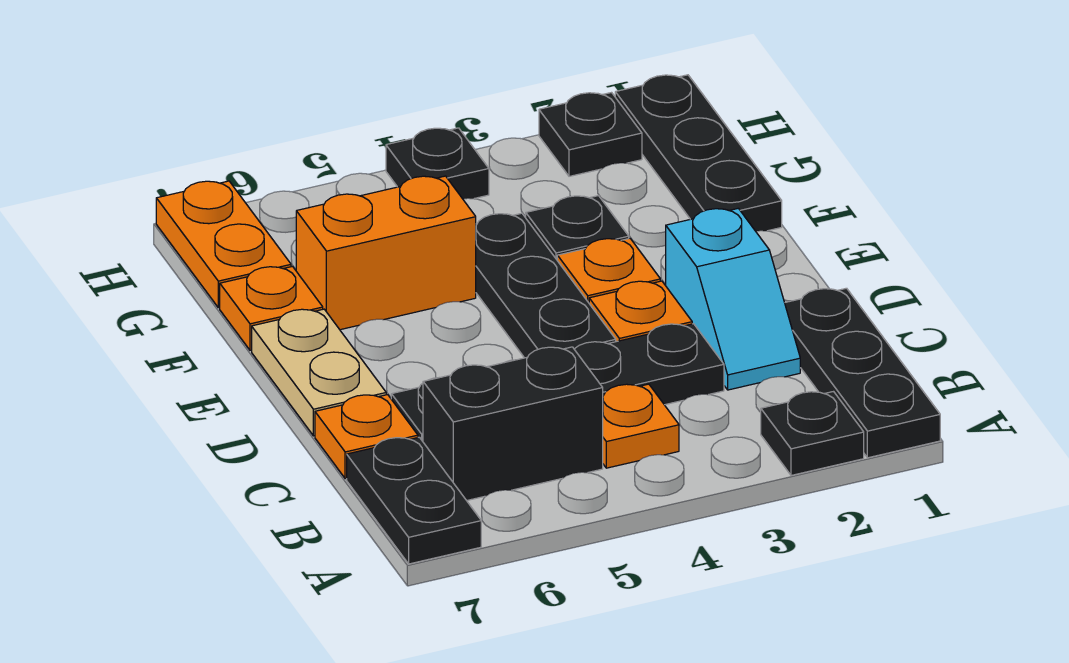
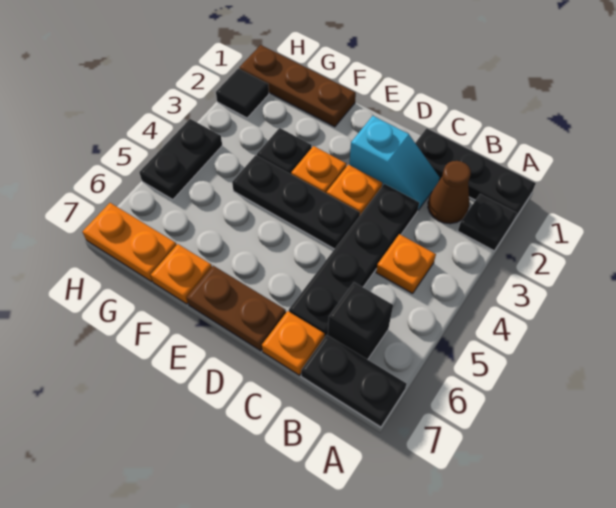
none -> brown cone B2 level 1
black brick B5:B6 level 1 -> black brick B6 level 1
tan plate D7:E7 level 1 -> brown plate D7:E7 level 1
black plate F1:H1 level 1 -> brown plate F1:H1 level 1
orange brick F5:F6 level 1 -> none
black plate H2 level 1 -> black tile H2 level 1
black plate H4 level 1 -> black plate H4:H5 level 1

